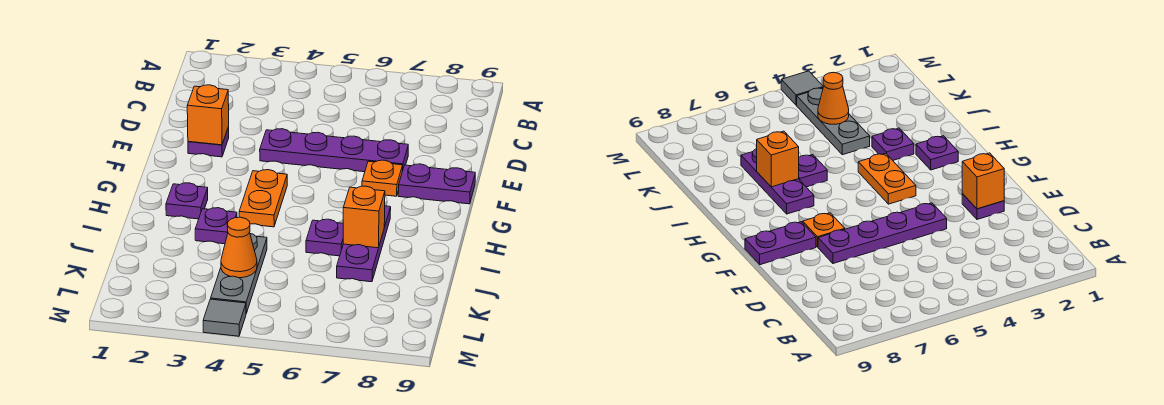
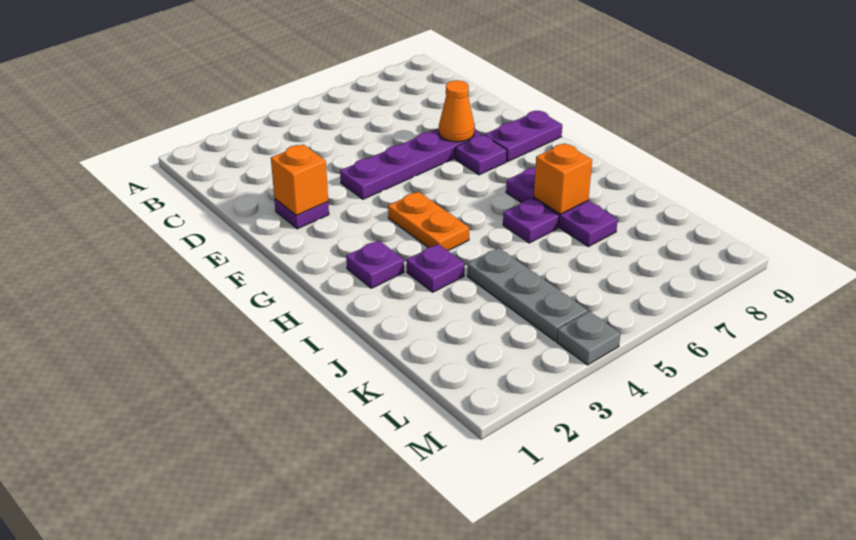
orange plate F7 level 1 -> purple plate F7 level 1
orange cone K4 level 2 -> orange cone E7 level 2
grey tile M4 level 1 -> grey plate M4 level 1

